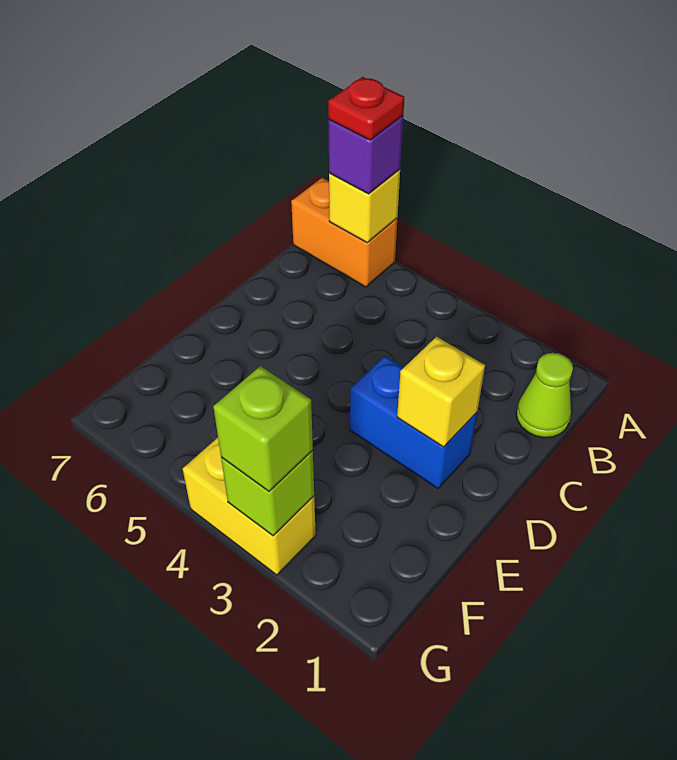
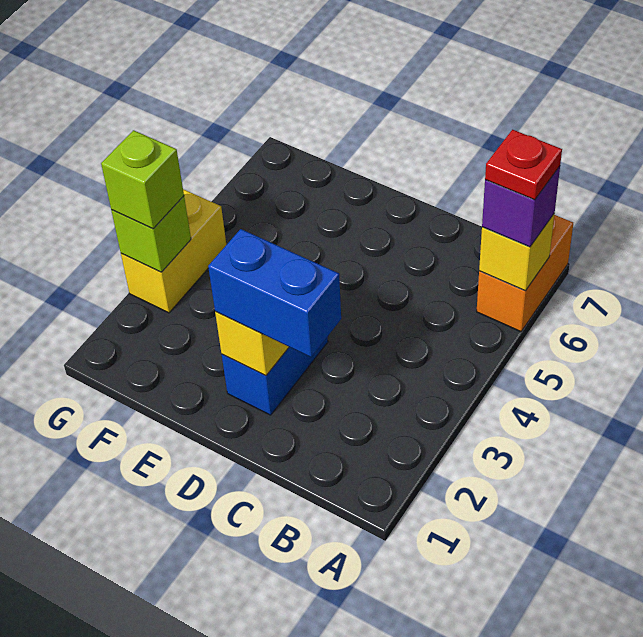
lime cone B1 level 1 -> none
none -> blue brick C2:D2 level 3

